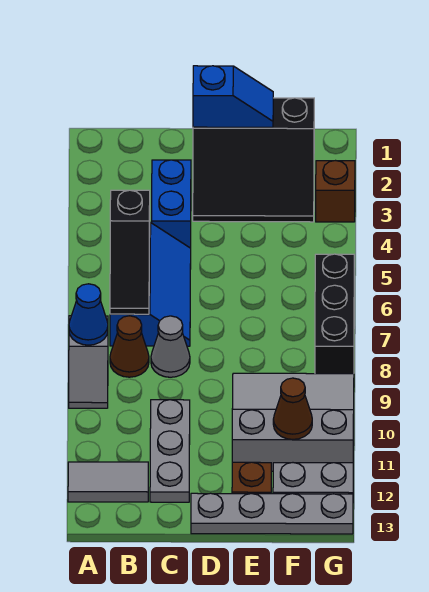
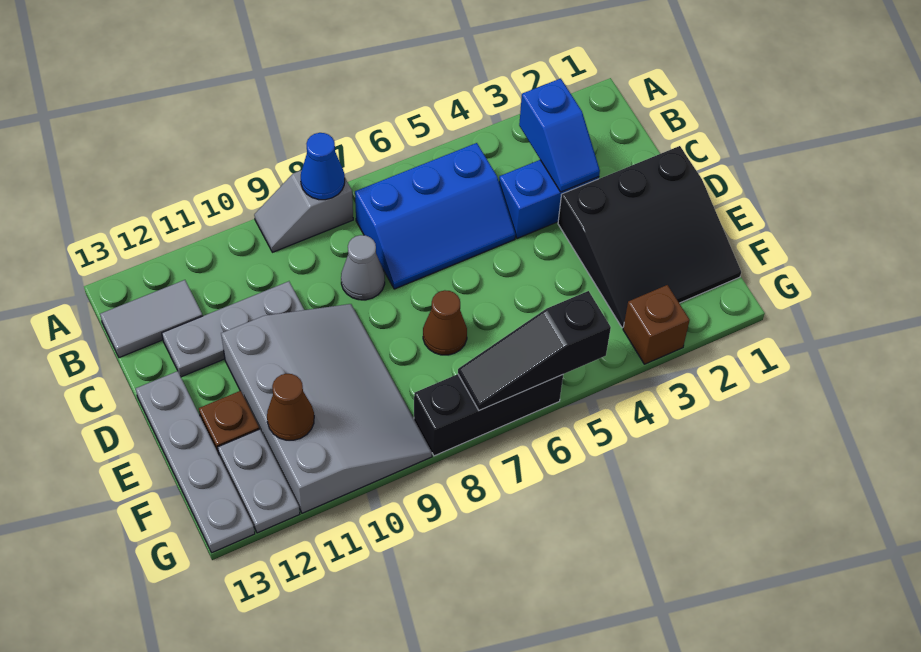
grey tile A12:B12 level 1 -> grey tile B12:B13 level 1
black slope B5:B7 level 2 top 5 -> black slope G5:G7 level 2 top 5
brown cone B8 level 1 -> brown cone E7 level 1
black slope D1:F3 level 1 top 1 -> black slope D1:F3 level 1 top D
blue slope D1:E1 level 2 top D -> blue slope B3:C3 level 2 top B
grey slope E9:G11 level 1 top 11 -> grey slope D9:G11 level 1 top 11

